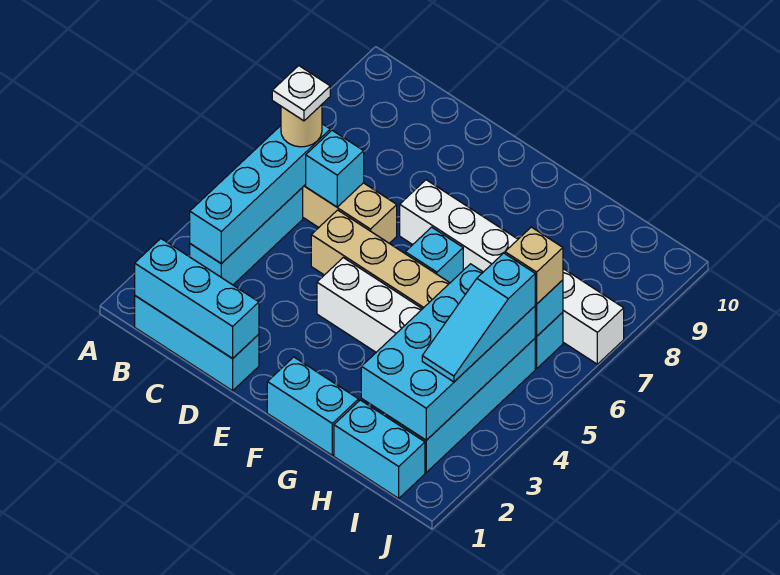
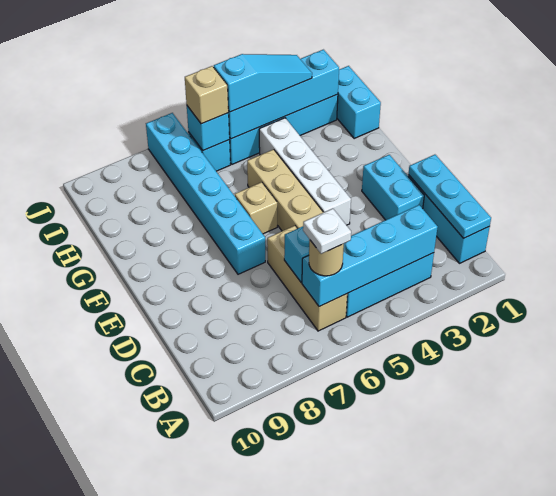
cyan brick B1:D1 level 2 -> cyan plate B1:D1 level 2
white brick E7:J7 level 1 -> cyan brick E7:J7 level 1
cyan brick F1:G1 level 1 -> cyan brick D2:E2 level 1
cyan brick F6 level 1 -> tan brick F6 level 1
cyan brick H2:I5 level 2 -> cyan brick I2:I5 level 2

